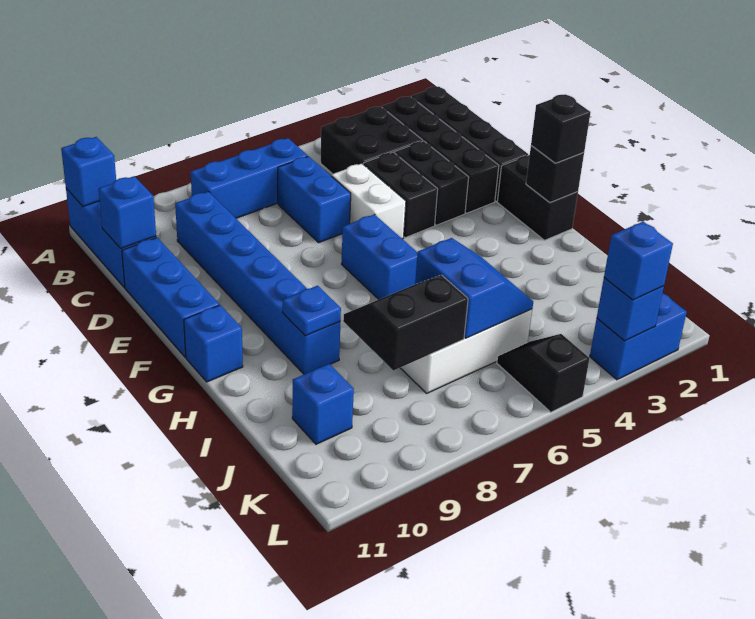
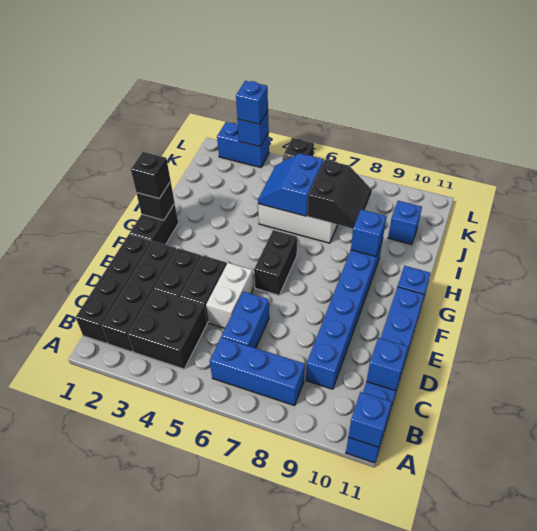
blue brick F6:G6 level 1 -> black brick F6:G6 level 1
blue plate H9 level 2 -> blue brick H9 level 2
black slope I7:J8 level 2 top J -> black slope I7:J8 level 2 top 7

